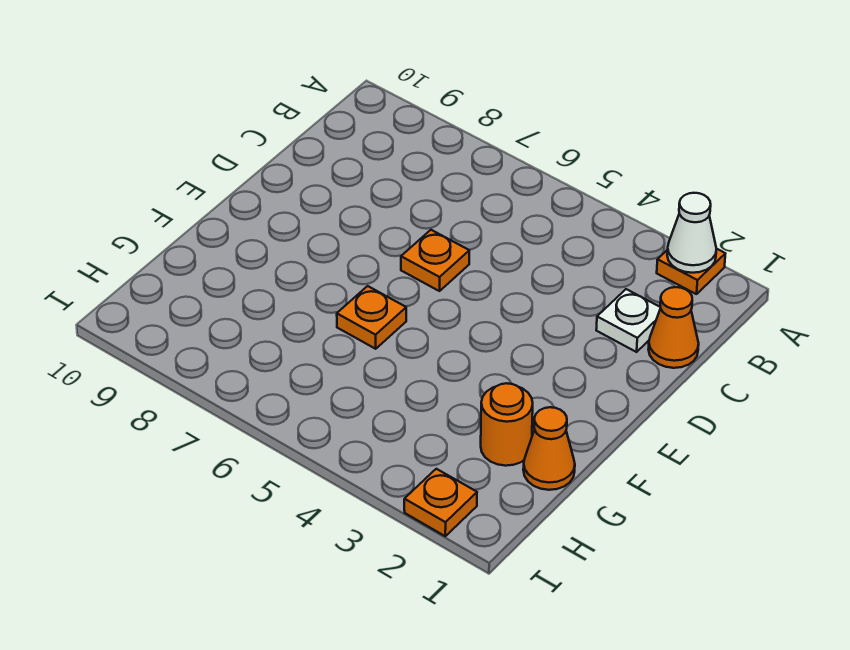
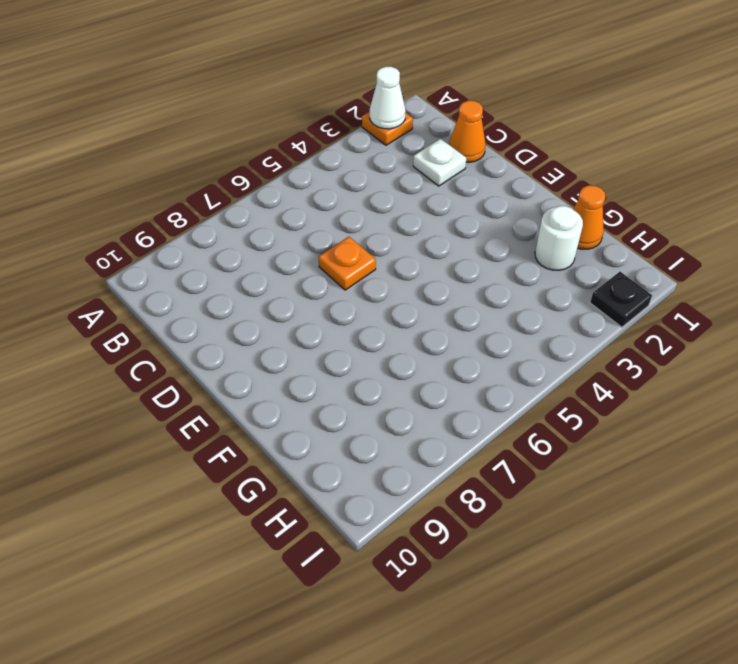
orange plate F6 level 1 -> none
orange round brick G2 level 1 -> white round brick G2 level 1
orange plate I2 level 1 -> black plate I2 level 1

